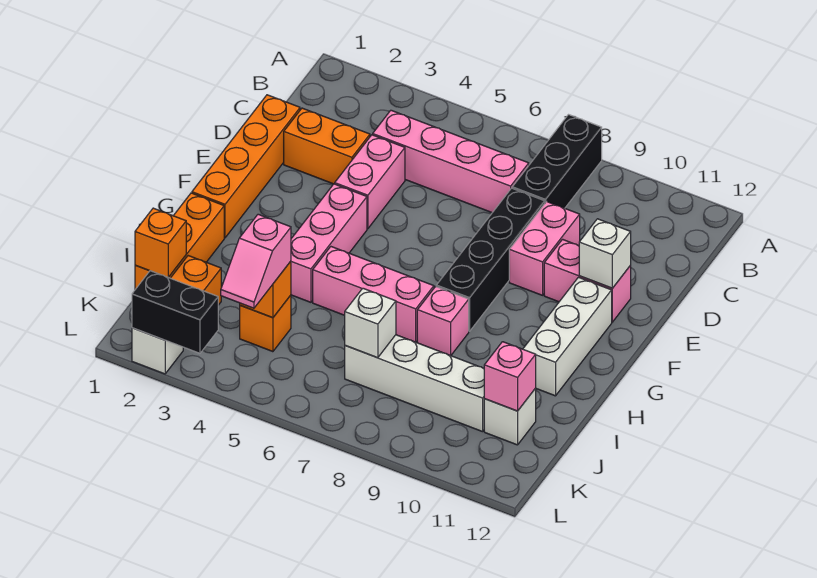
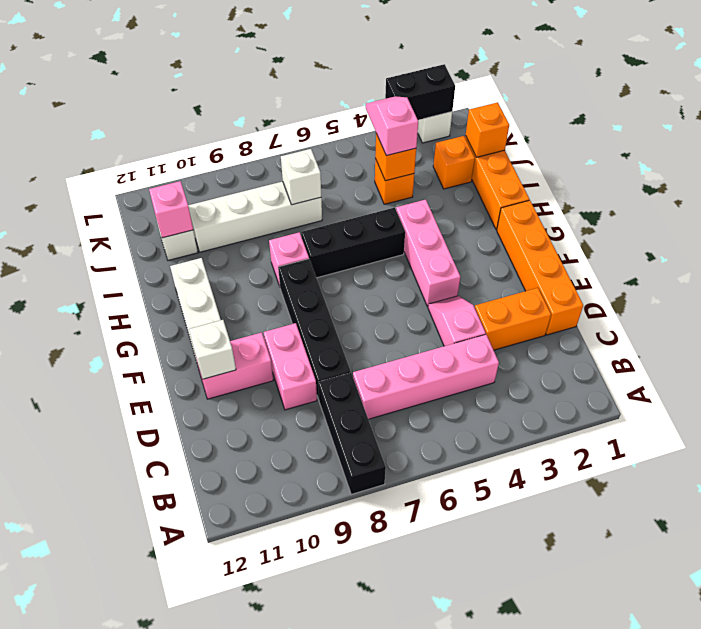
pink brick D4:E4 level 1 -> pink slope D4:E4 level 1 top D
pink brick H5:H7 level 1 -> black brick H5:H7 level 1

